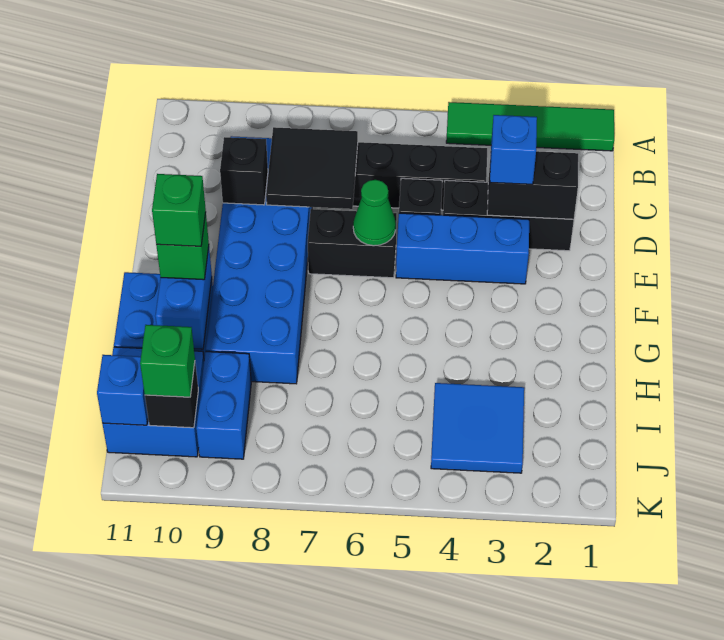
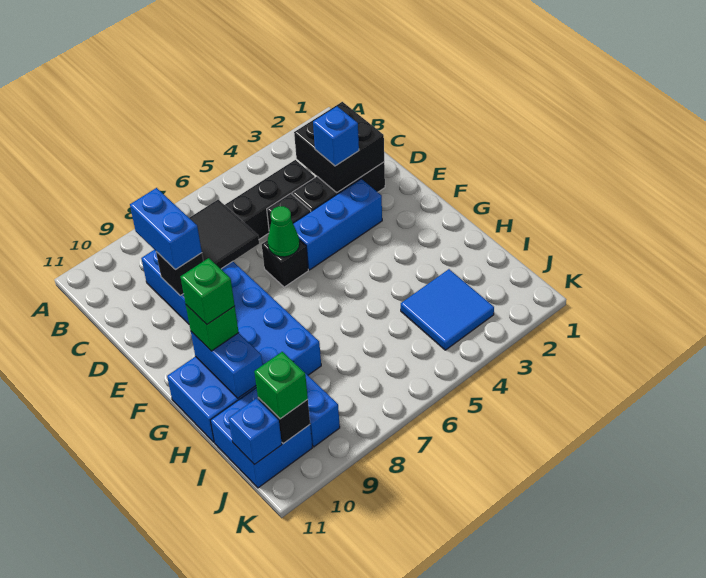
green tile A1:A4 level 1 -> none
none -> blue brick C9:D9 level 3
black brick D2:D3 level 2 -> black brick C2:D3 level 2
black brick E6:E7 level 1 -> black brick E6 level 1

